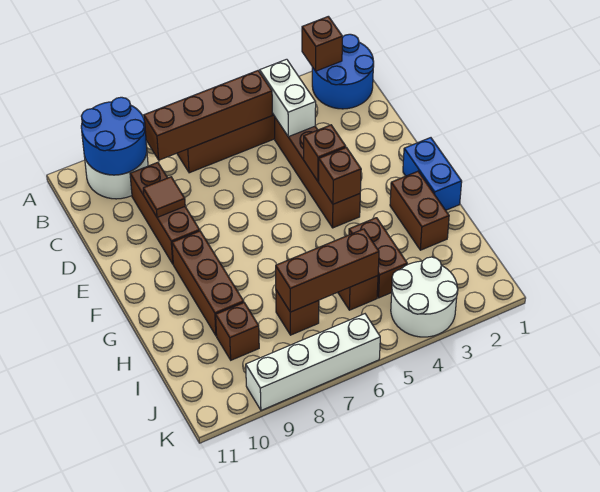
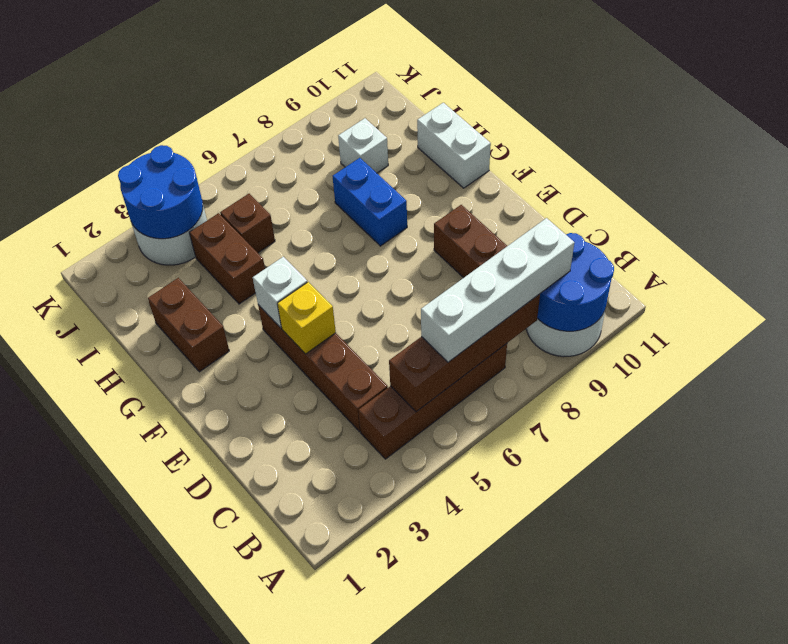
blue round brick A1:B2 level 1 -> blue round brick J3:K4 level 2
brown brick A2 level 2 -> none
white brick B4:C4 level 2 -> white brick G11:H11 level 1
brown tile D9 level 2 -> none
brown brick E4 level 2 -> yellow brick E4 level 2
blue brick F1:G1 level 1 -> blue brick G8:H8 level 1
brown brick F4 level 2 -> white brick F4 level 2
brown brick F9:H9 level 1 -> none
brown brick I5:I7 level 2 -> none
brown brick I7 level 1 -> none
brown brick I9 level 1 -> white brick I9 level 1
white brick K6:K9 level 1 -> white brick B6:B9 level 3

